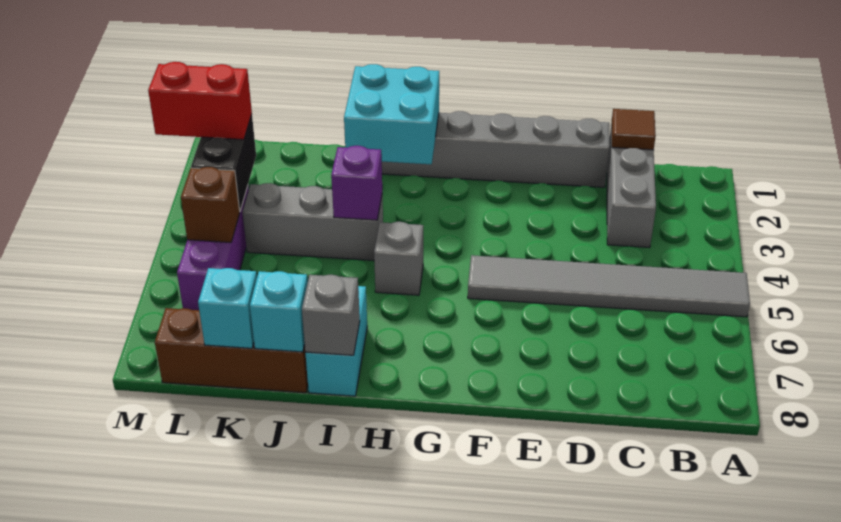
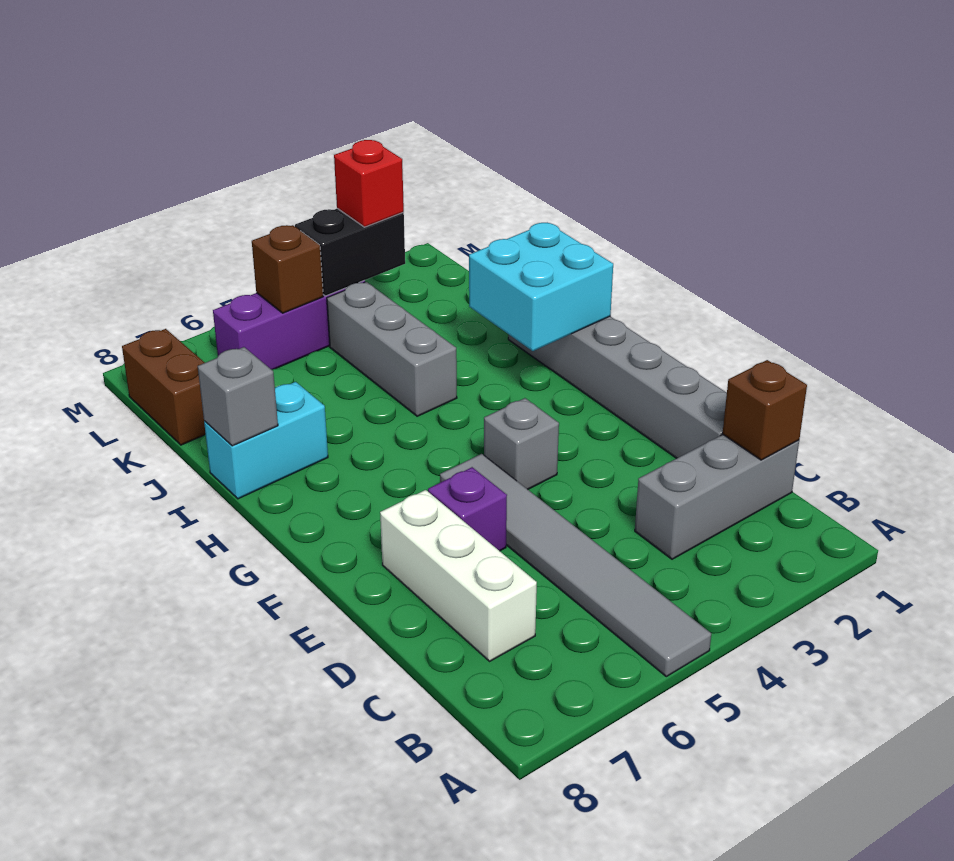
brown tile C1 level 2 -> brown brick C1 level 2
none -> white brick C7:E7 level 1
grey brick H5 level 1 -> grey brick F4 level 1
purple brick I4 level 2 -> purple brick E6 level 1
brown brick J8:L8 level 1 -> brown brick K8:L8 level 1
cyan brick J8 level 2 -> none
cyan brick K8 level 2 -> none
red brick L3:M3 level 3 -> red brick L3 level 3

